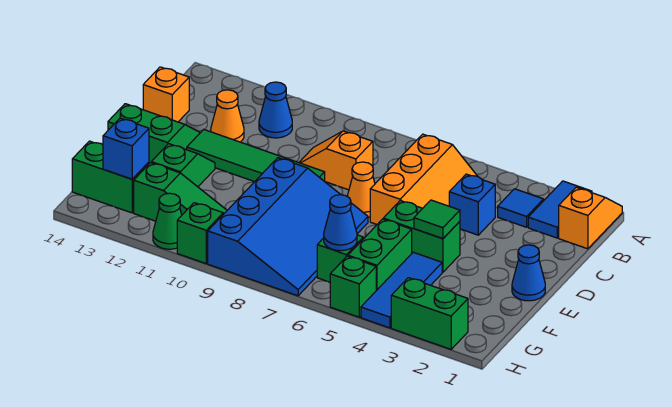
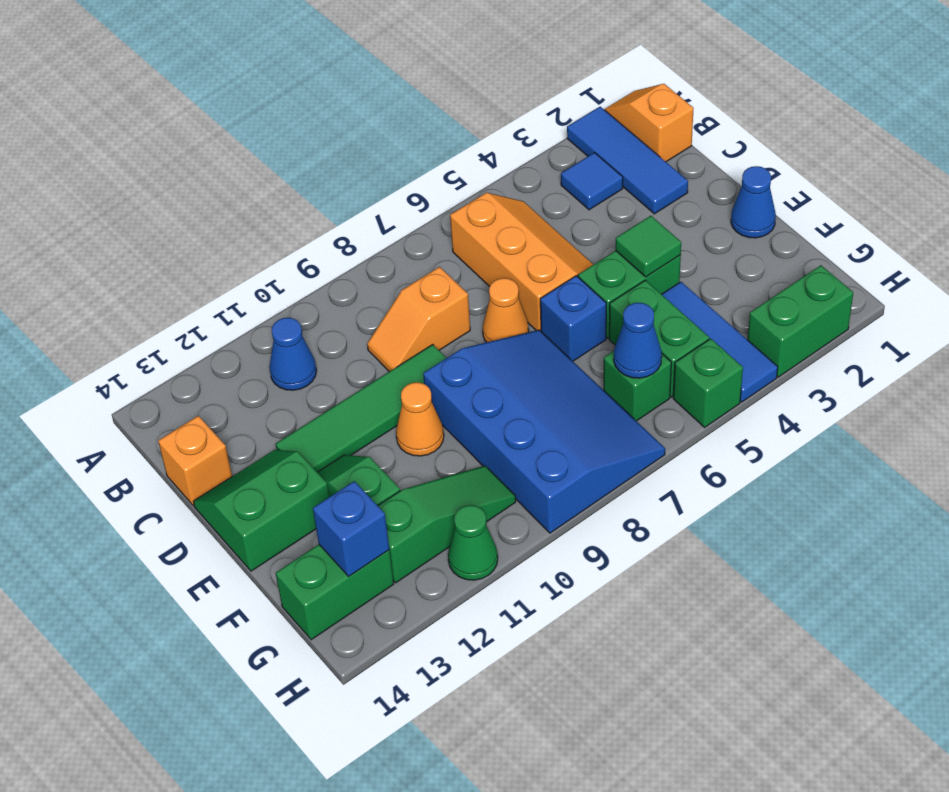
blue tile A2:B2 level 1 -> blue tile A2:C2 level 1
blue brick C4 level 1 -> blue brick E6 level 1
orange cone C12 level 1 -> orange cone E10 level 1
green brick H10 level 1 -> none

